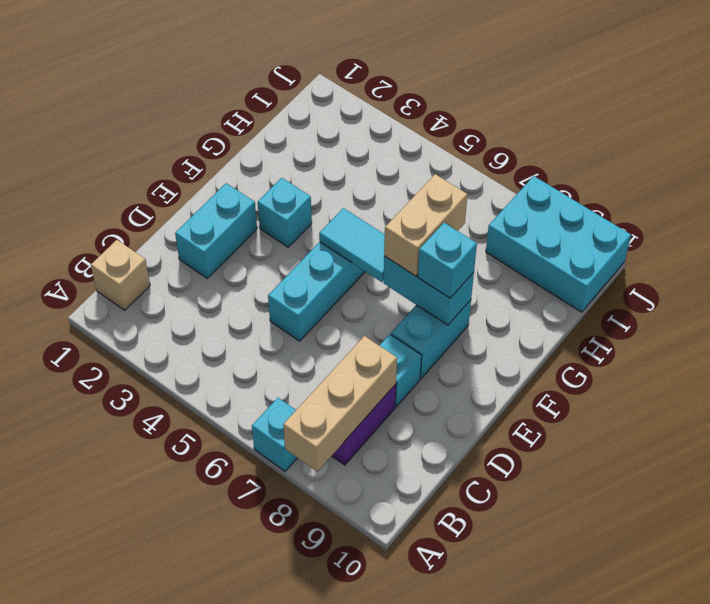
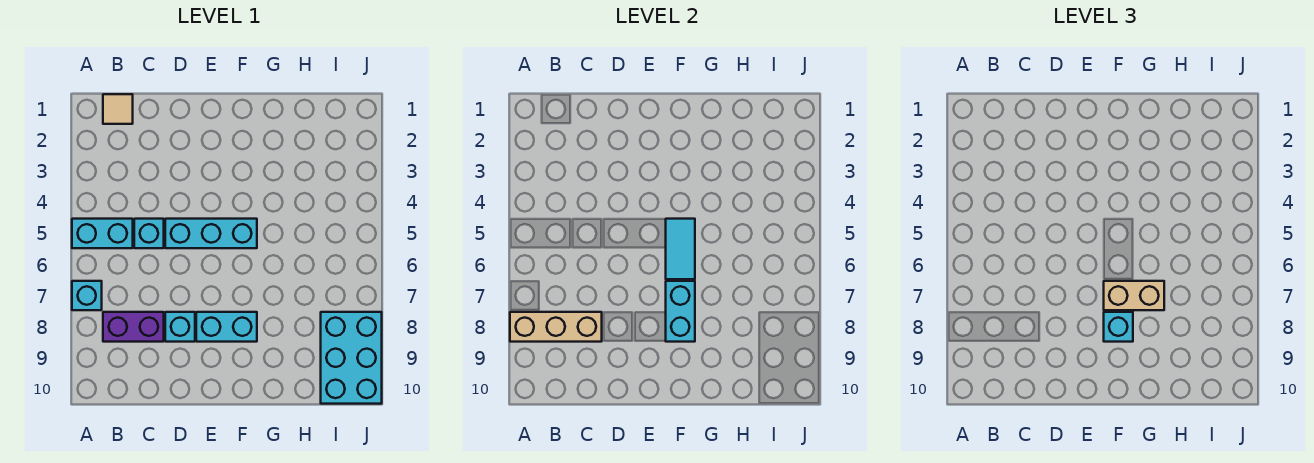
tan brick B1 level 1 -> tan tile B1 level 1
cyan brick D2:E2 level 1 -> cyan brick A5:B5 level 1
cyan brick F3 level 1 -> cyan brick C5 level 1

